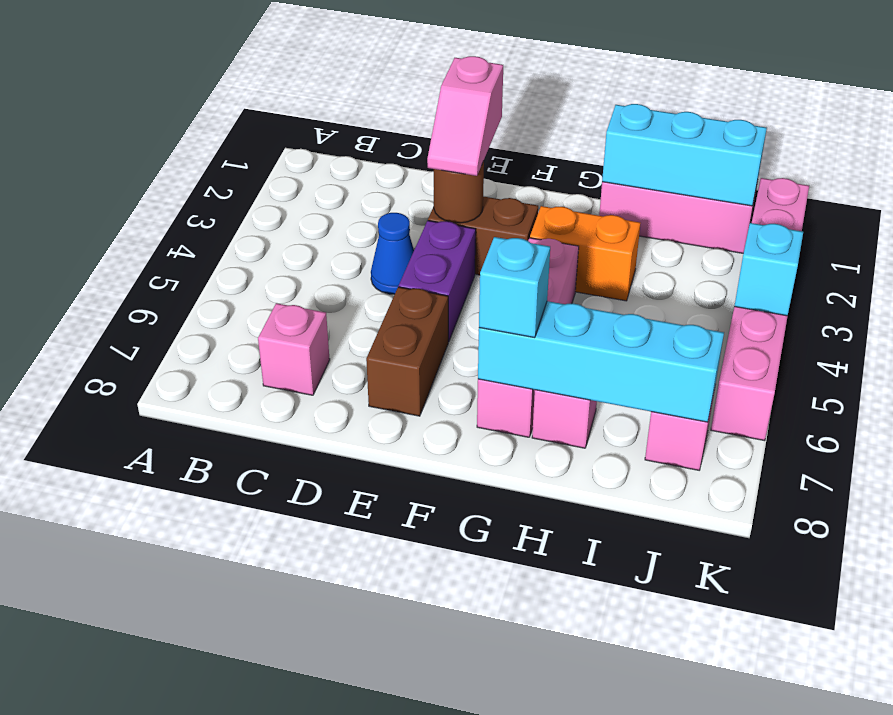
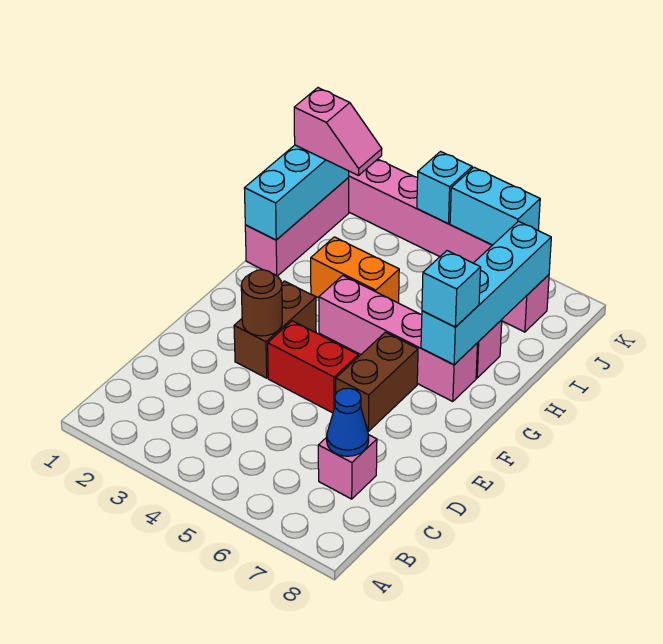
blue cone D4 level 1 -> blue cone C7 level 2
pink slope E2:E3 level 3 top 2 -> pink slope J1:J2 level 3 top 1
purple brick E4:E5 level 1 -> red brick E4:E5 level 1
brown brick E6:E7 level 1 -> brown brick E6:F6 level 1
orange brick G3:H3 level 1 -> orange brick H3:H4 level 1
none -> cyan brick K5:K6 level 2

